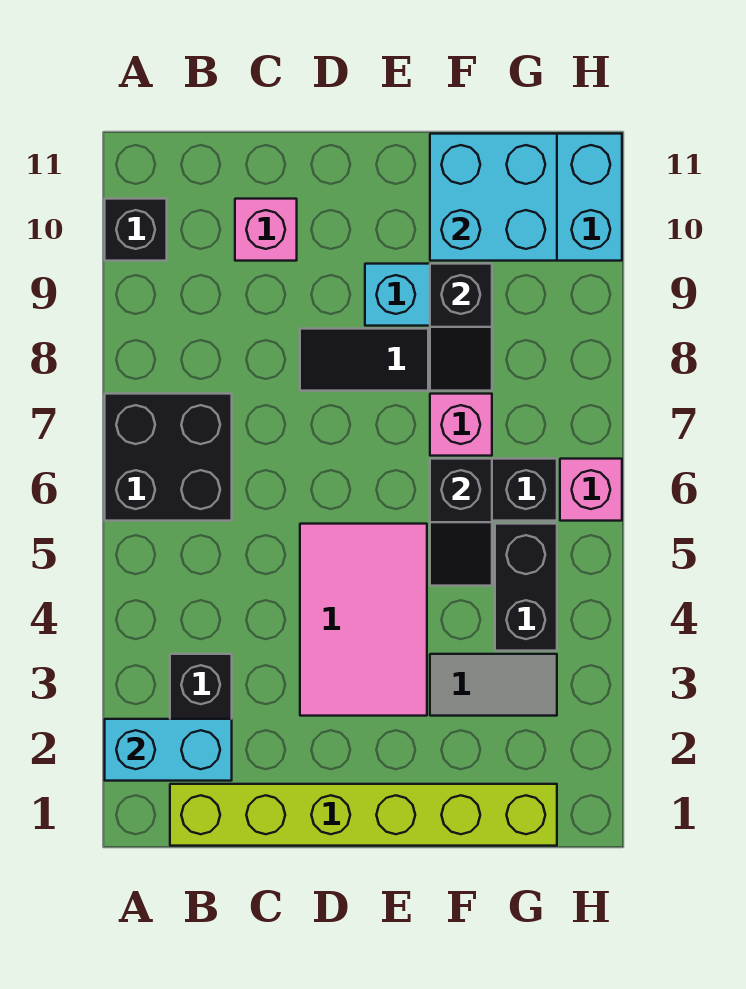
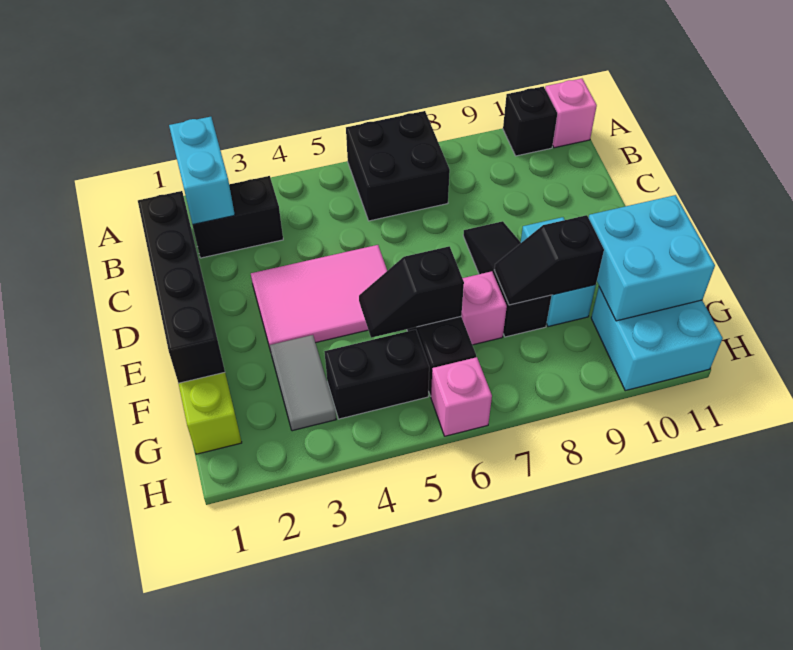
none -> black brick C1:F1 level 2
pink brick C10 level 1 -> pink brick A11 level 1

